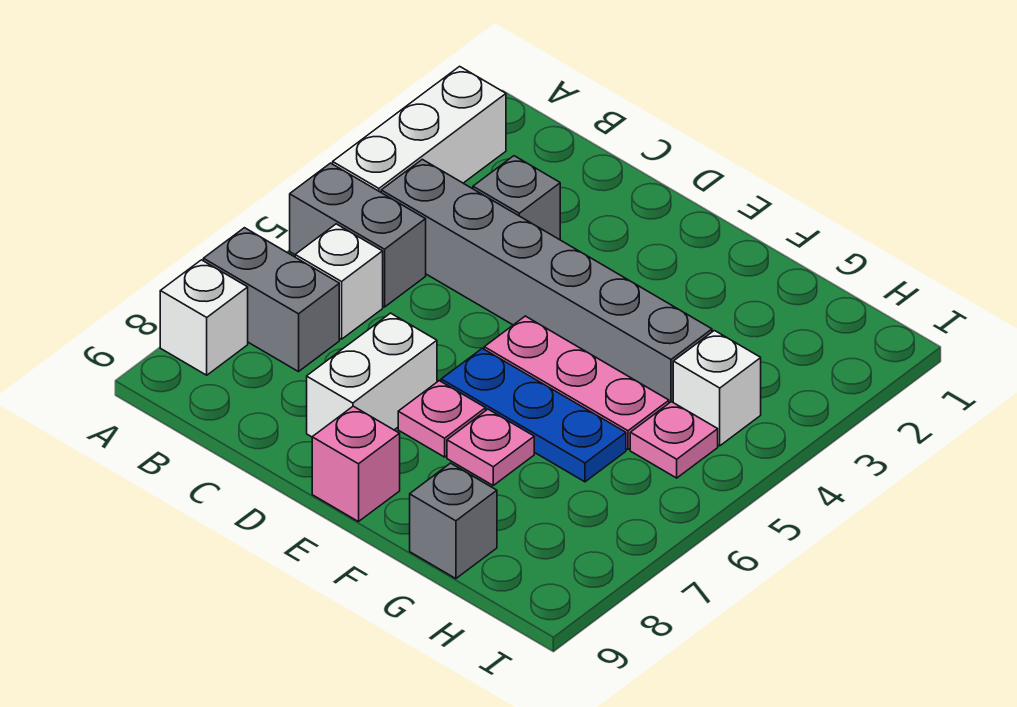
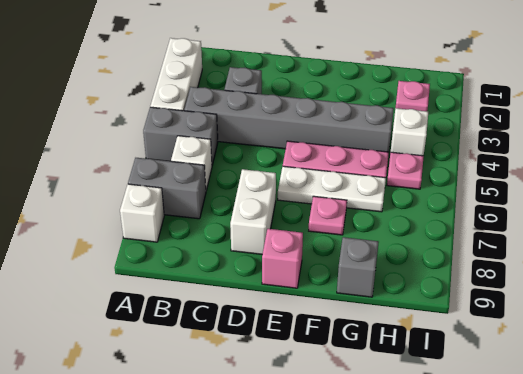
blue plate E6:G6 level 1 -> white plate E6:G6 level 1
pink plate E7 level 1 -> pink plate H2 level 1

